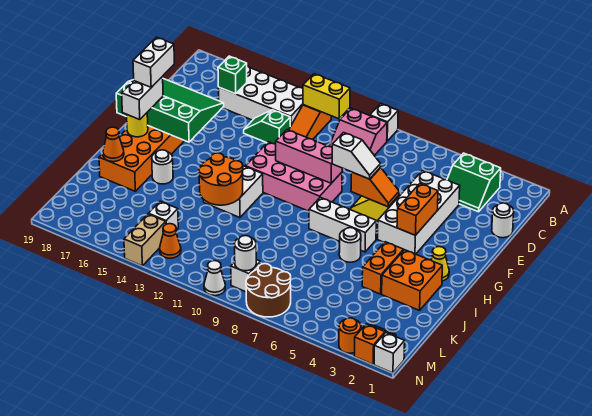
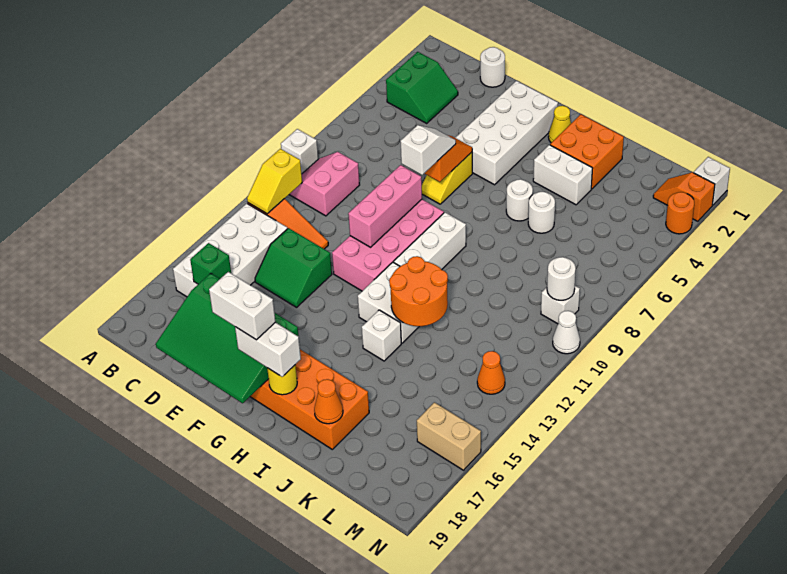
pink slope B9:C10 level 1 top B -> pink slope B9:C10 level 1 top C
yellow brick B11:B12 level 2 -> yellow slope B11:B12 level 2 top 11
white brick D4:G5 level 1 -> white brick F2:G5 level 1
green slope D13:D14 level 1 top 13 -> green slope D13:E14 level 1 top 13
green slope E16:G19 level 2 top G -> green slope D17:G19 level 2 top 17
orange brick F4:G4 level 2 -> none
white brick H6:H8 level 1 -> white brick H9:H11 level 1
orange brick I4:J4 level 1 -> white brick I4:J4 level 1
white round brick I16 level 1 -> white round brick J6 level 1
white brick L14 level 1 -> white brick I14 level 1
brown round brick M7:N8 level 1 -> none
tan brick M14:N14 level 1 -> tan brick M16:N16 level 1

